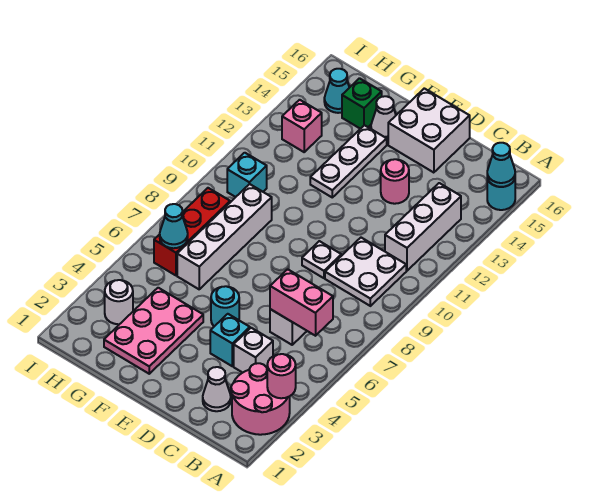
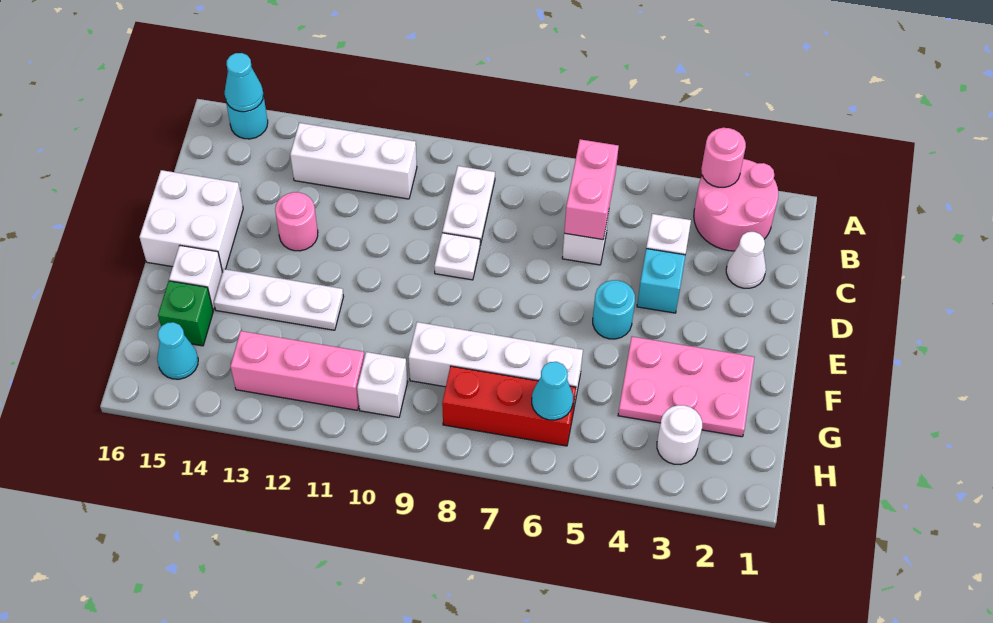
white plate B9:C10 level 1 -> white plate B9:C9 level 1
white cone F15 level 1 -> white brick F15 level 1
cyan brick H10 level 1 -> white brick H10 level 1
pink brick H13 level 1 -> pink brick H11:H13 level 1

